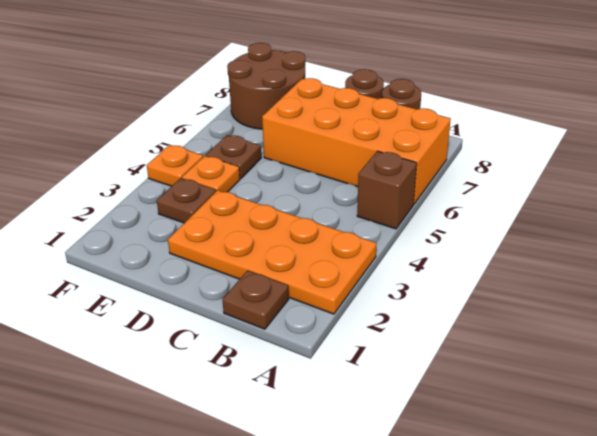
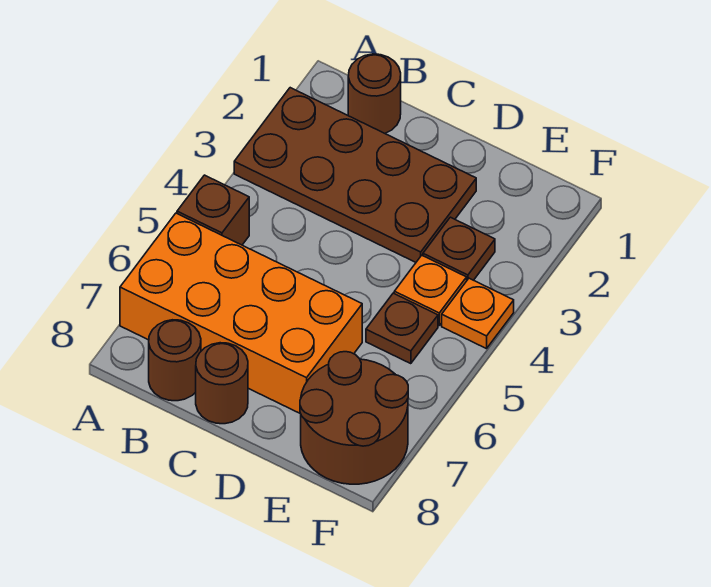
orange plate A2:D3 level 1 -> brown plate A2:D3 level 1
brown plate B1 level 1 -> brown round brick B1 level 1

